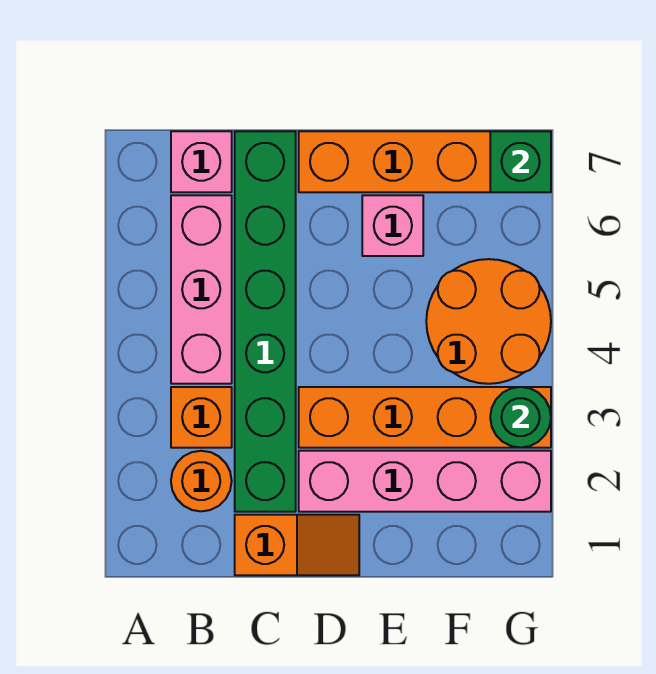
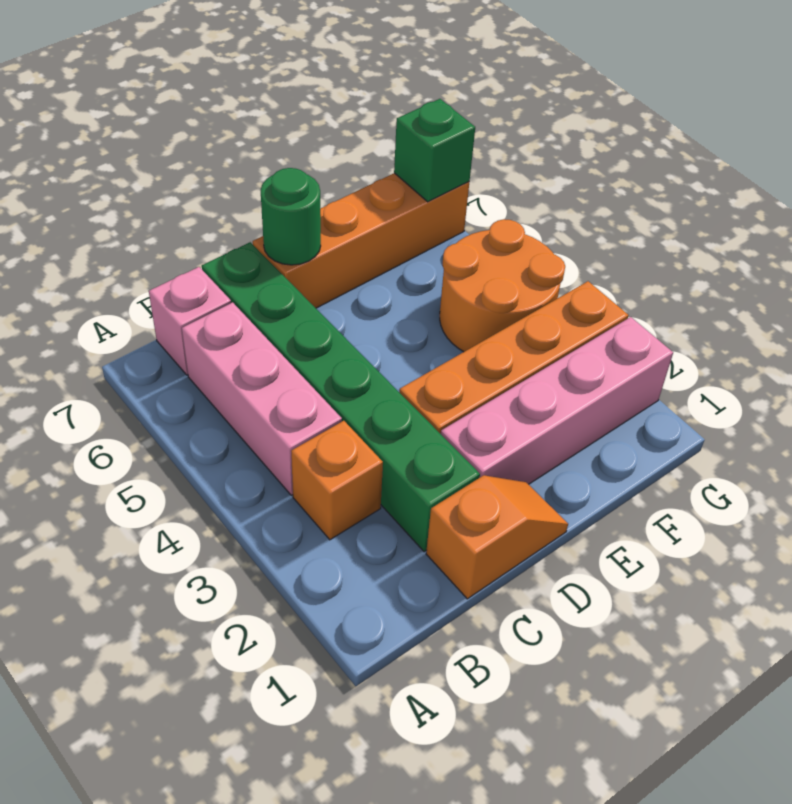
orange round brick B2 level 1 -> none
pink brick E6 level 1 -> none
green round brick G3 level 2 -> green round brick D7 level 2

